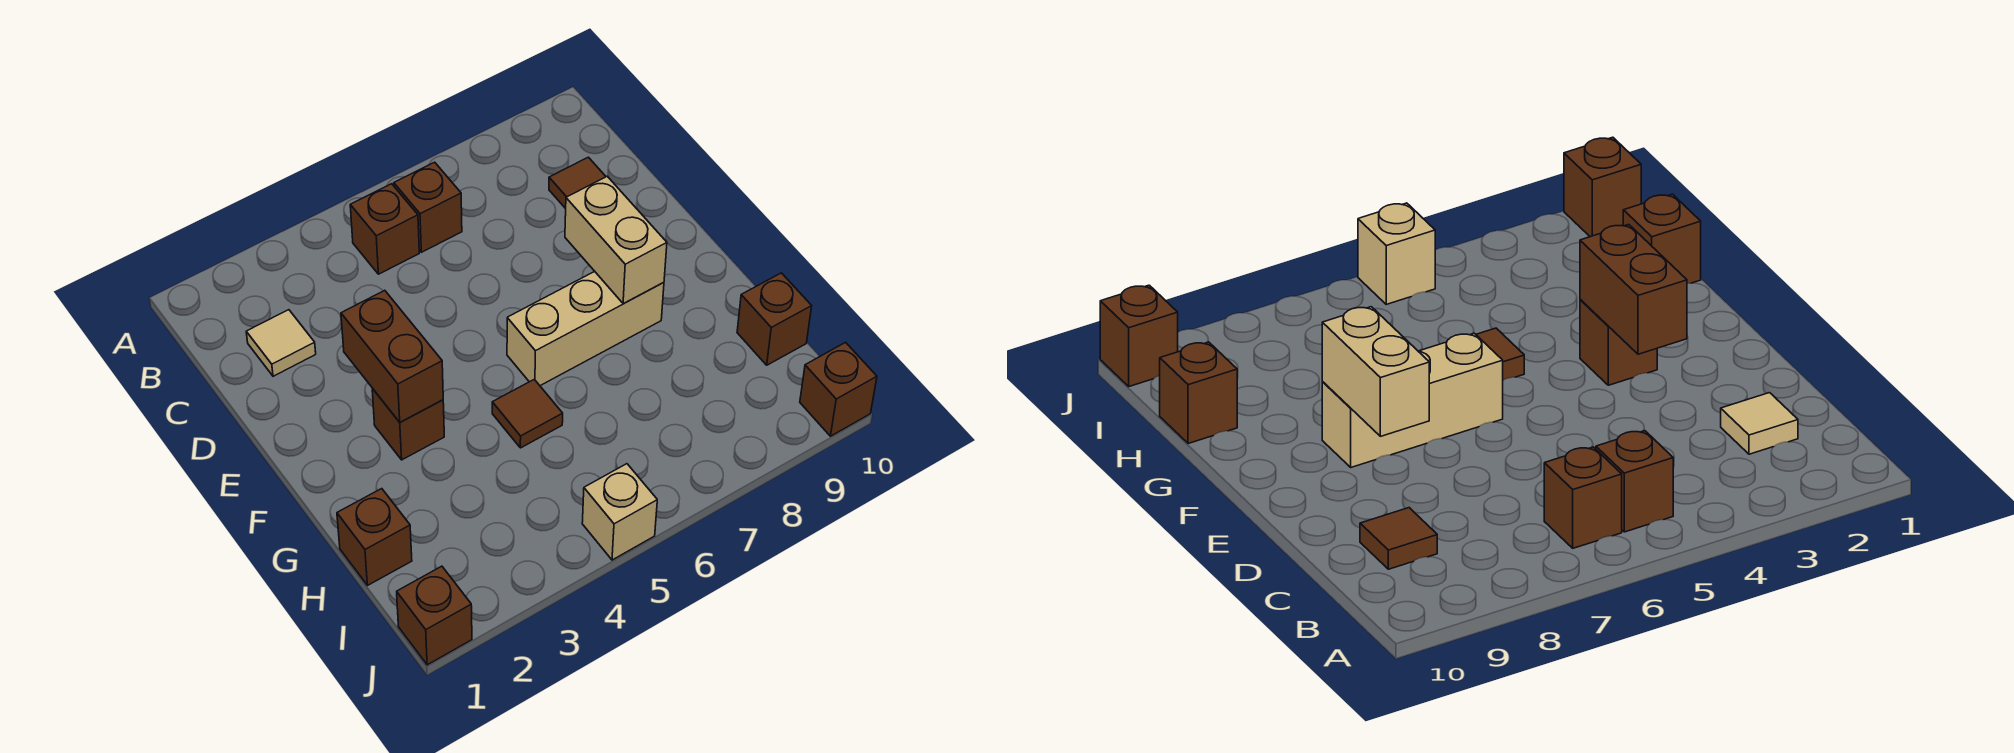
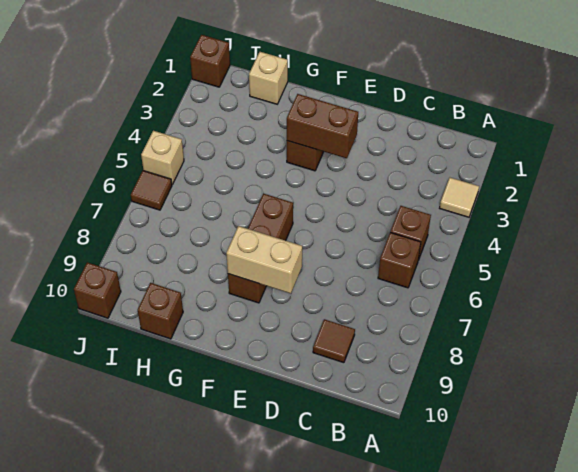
tan tile C2 level 1 -> tan tile A3 level 1
tan brick F6:F8 level 1 -> brown brick F6:F8 level 1
brown tile G5 level 1 -> brown tile J6 level 1
brown brick H1 level 1 -> tan brick H1 level 1

